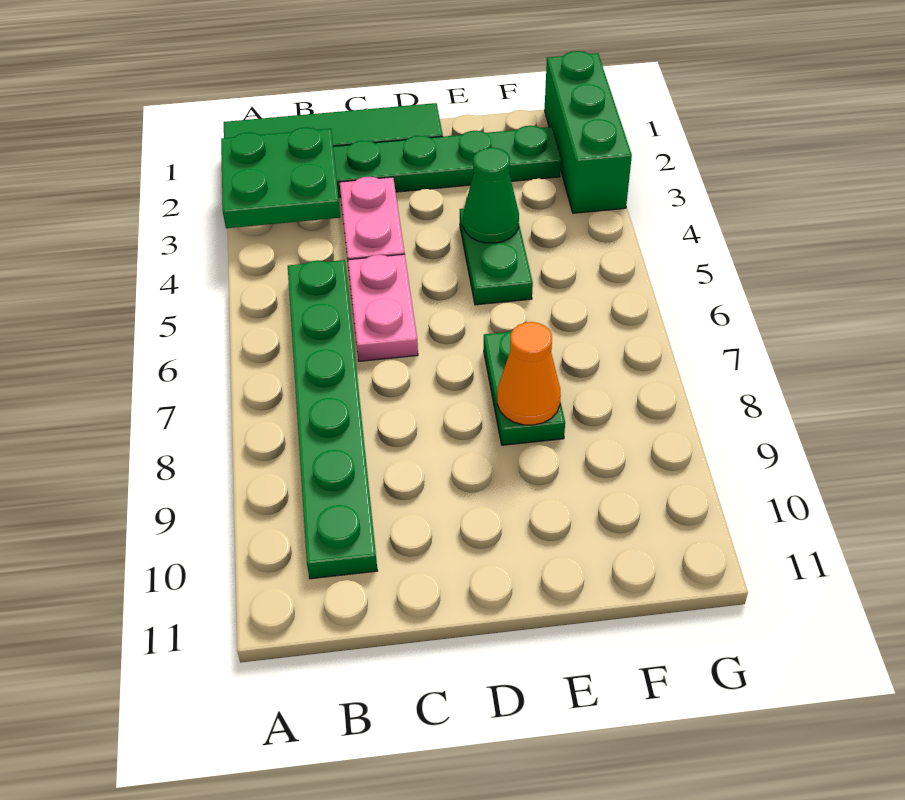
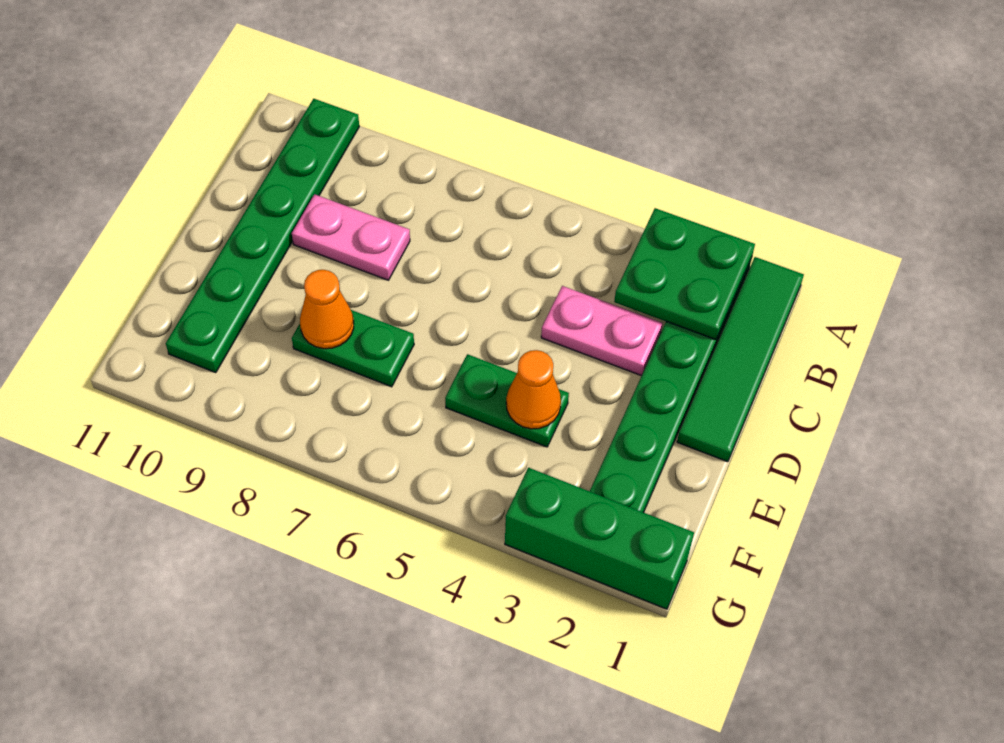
green plate B5:B10 level 1 -> green plate A10:F10 level 1
pink plate C5:C6 level 1 -> pink plate C8:C9 level 1
green cone E4 level 2 -> orange cone E4 level 2

